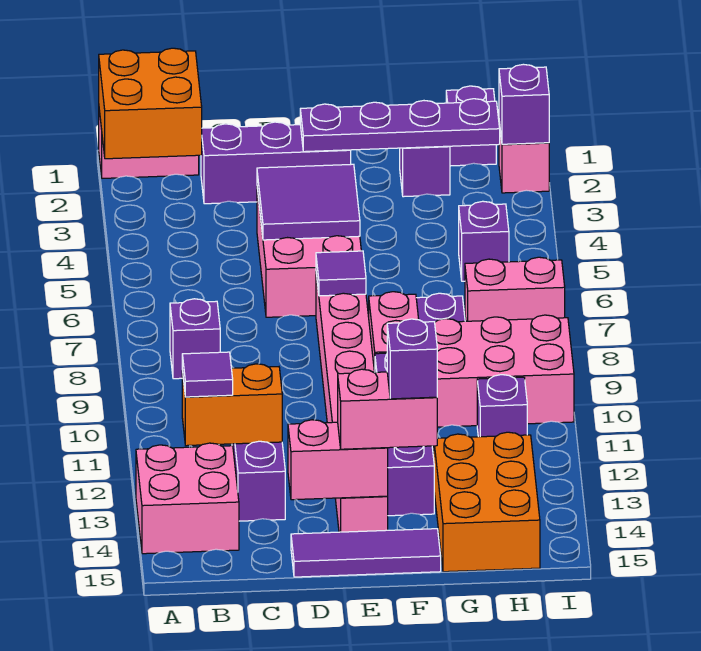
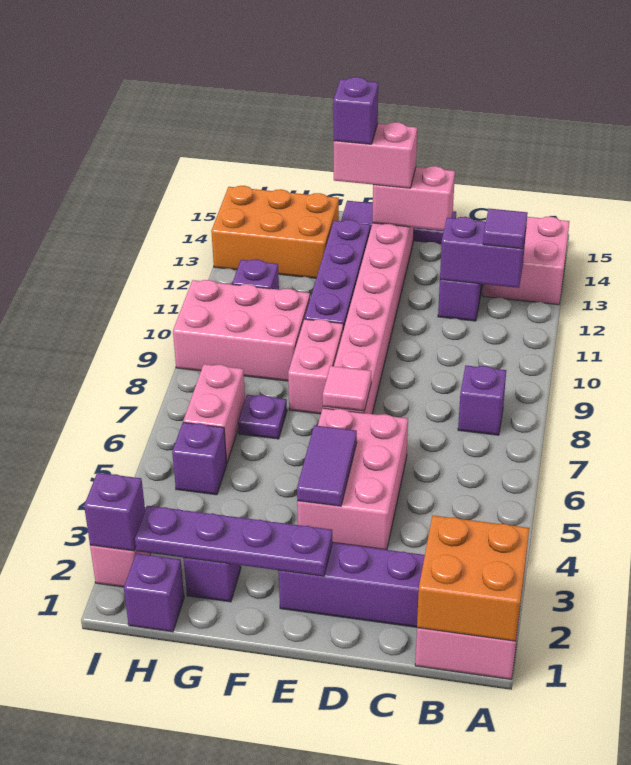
orange brick B12:C12 level 2 -> purple brick B12:C12 level 2
purple tile D4:E5 level 2 -> purple tile E4:E5 level 2
purple tile E7 level 2 -> pink tile E7 level 2
orange brick G13:H15 level 1 -> orange brick G13:I14 level 1
pink brick H7:I7 level 1 -> pink brick H6:H7 level 1

